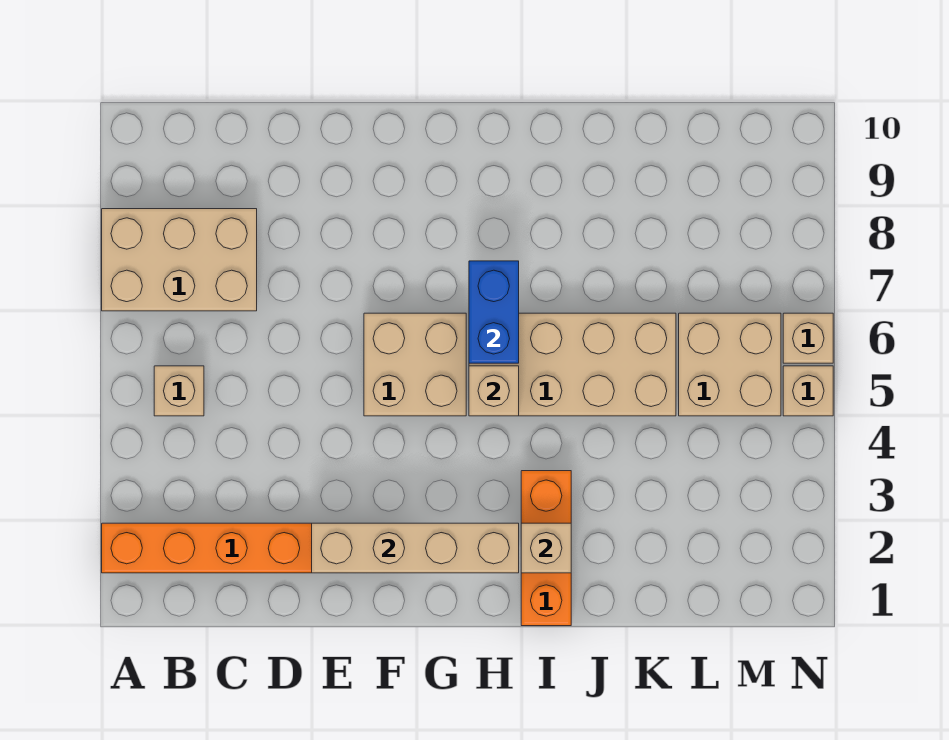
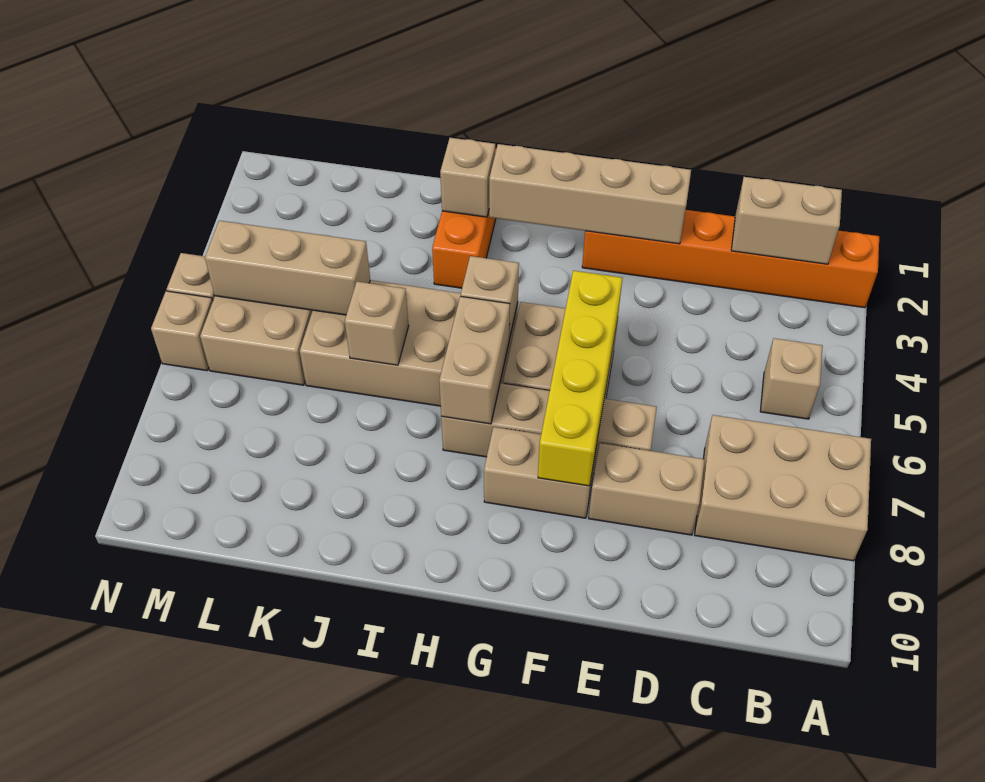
none -> tan brick B2:C2 level 2
none -> tan brick D8:E8 level 1
none -> tan brick E7:H7 level 1
none -> yellow brick F5:F8 level 2
none -> tan brick F8:G8 level 1
blue brick H6:H7 level 2 -> tan brick H6:H7 level 2
none -> tan brick J6 level 2
none -> tan brick K5:M5 level 2

